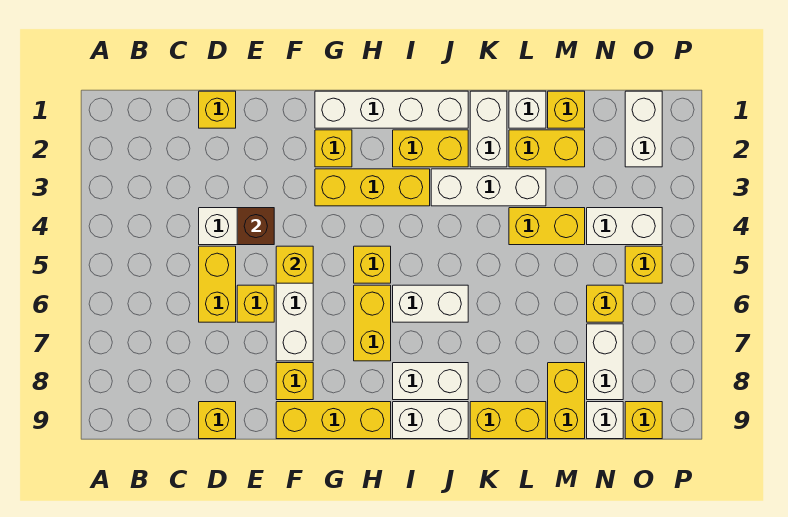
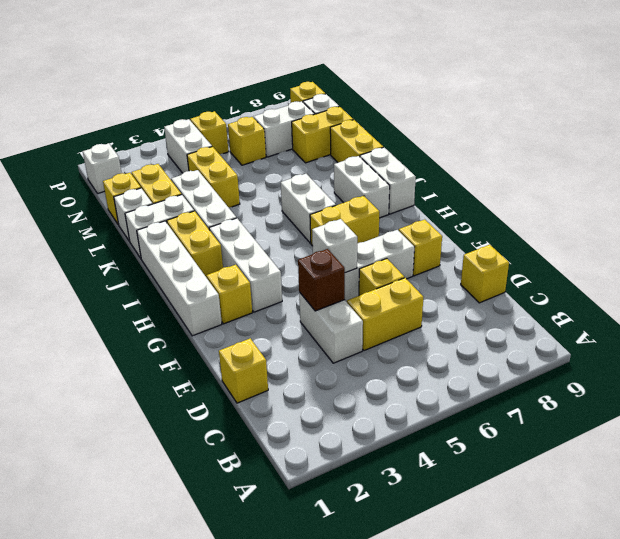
yellow brick F5 level 2 -> white brick F5 level 2
yellow brick F9:H9 level 1 -> none
yellow brick G3:I3 level 1 -> white brick G3:I3 level 1
yellow brick H5 level 1 -> none
white brick O1:O2 level 1 -> white brick O1 level 1

